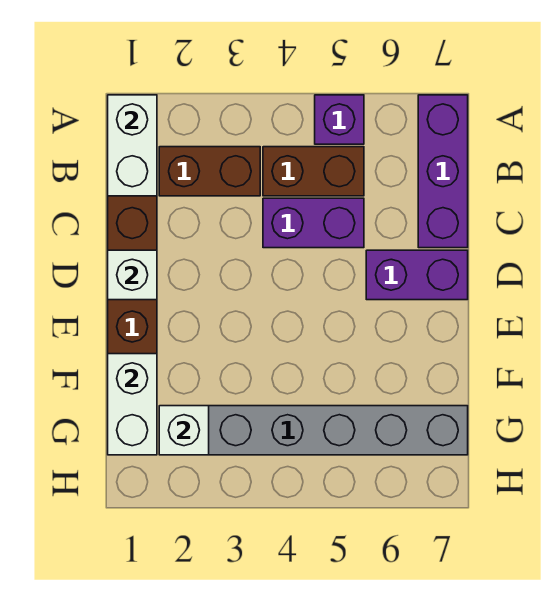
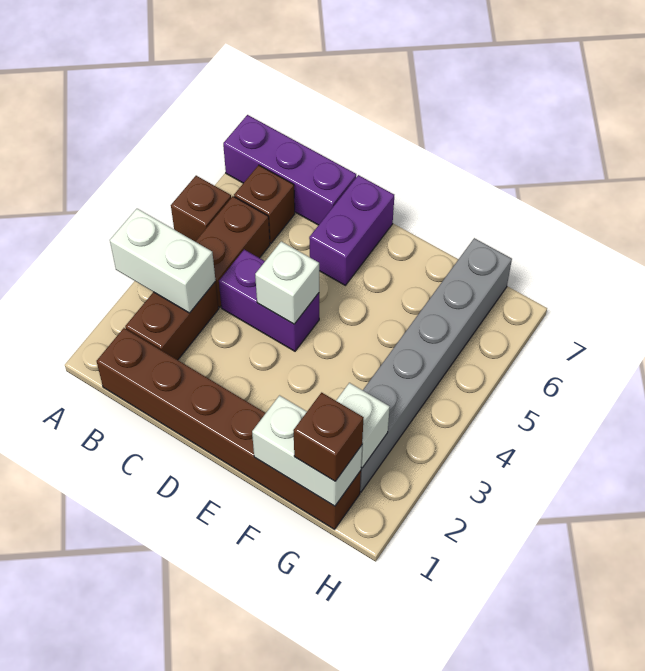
white brick A1:B1 level 2 -> white brick A3:B3 level 2
purple brick A5 level 1 -> brown brick A5 level 1
none -> brown brick B6 level 1
purple brick C4:C5 level 1 -> purple brick C4:D4 level 1
white brick D1 level 2 -> white brick D4 level 2
none -> brown brick G1 level 3

